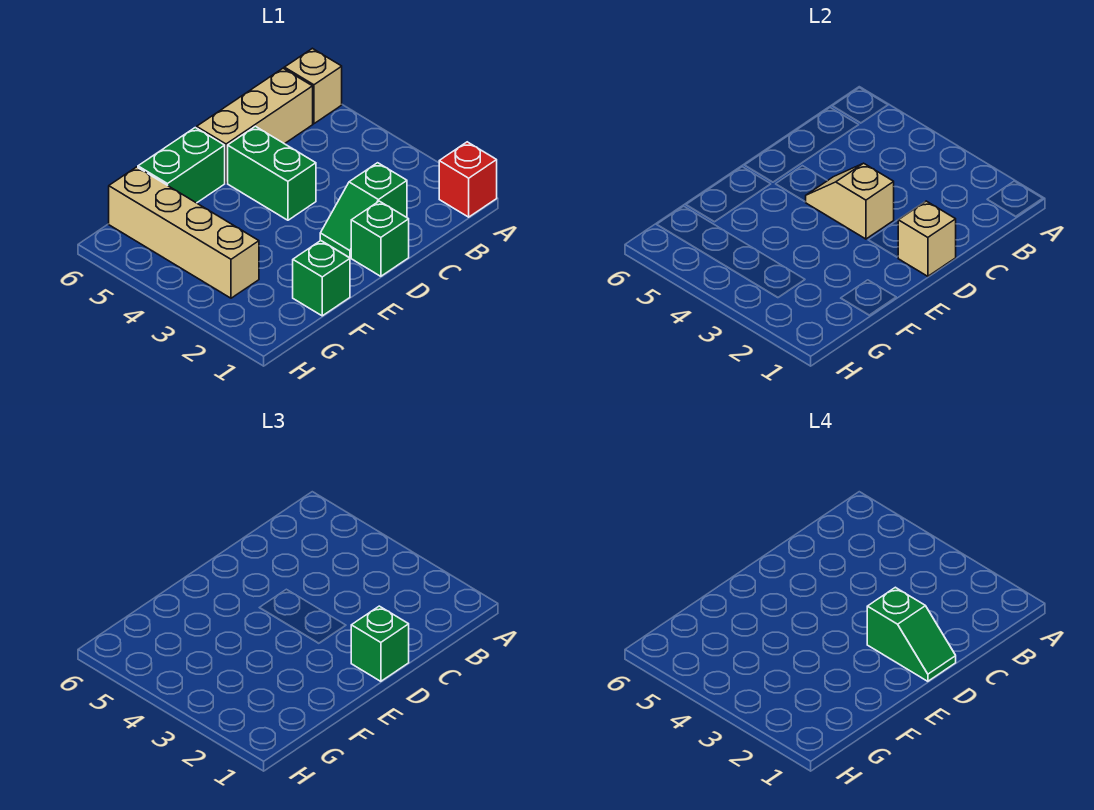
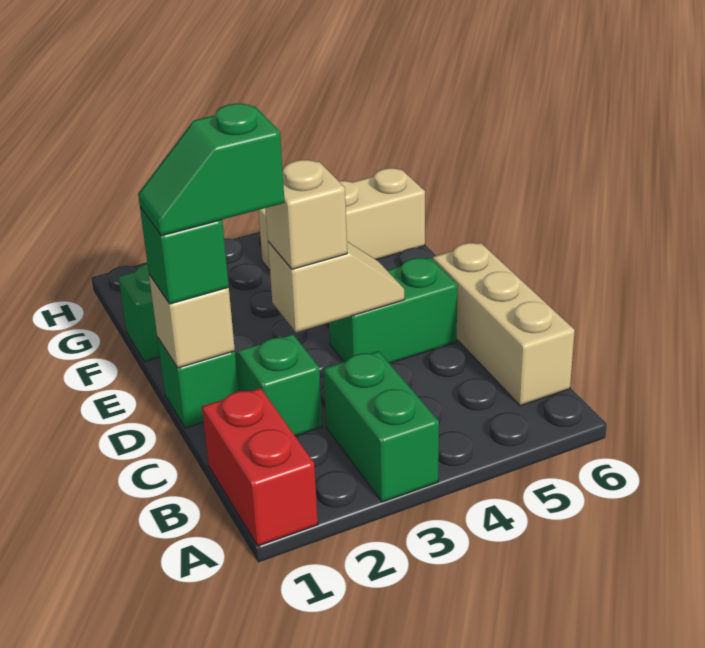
red brick A1 level 1 -> red brick A1:B1 level 1
tan brick A6 level 1 -> tan brick D3 level 3
green brick E6:F6 level 1 -> green brick A3:B3 level 1
tan brick G3:G6 level 1 -> tan brick G4:G6 level 1

